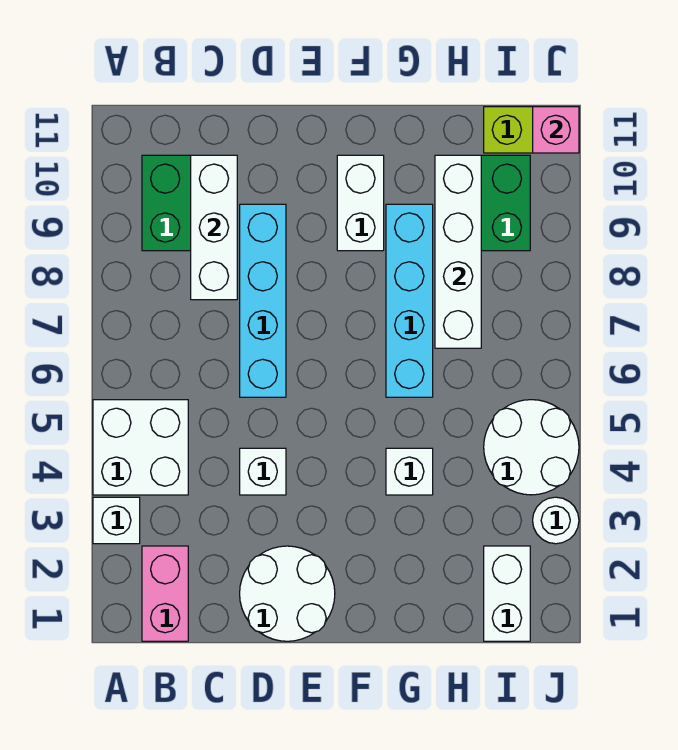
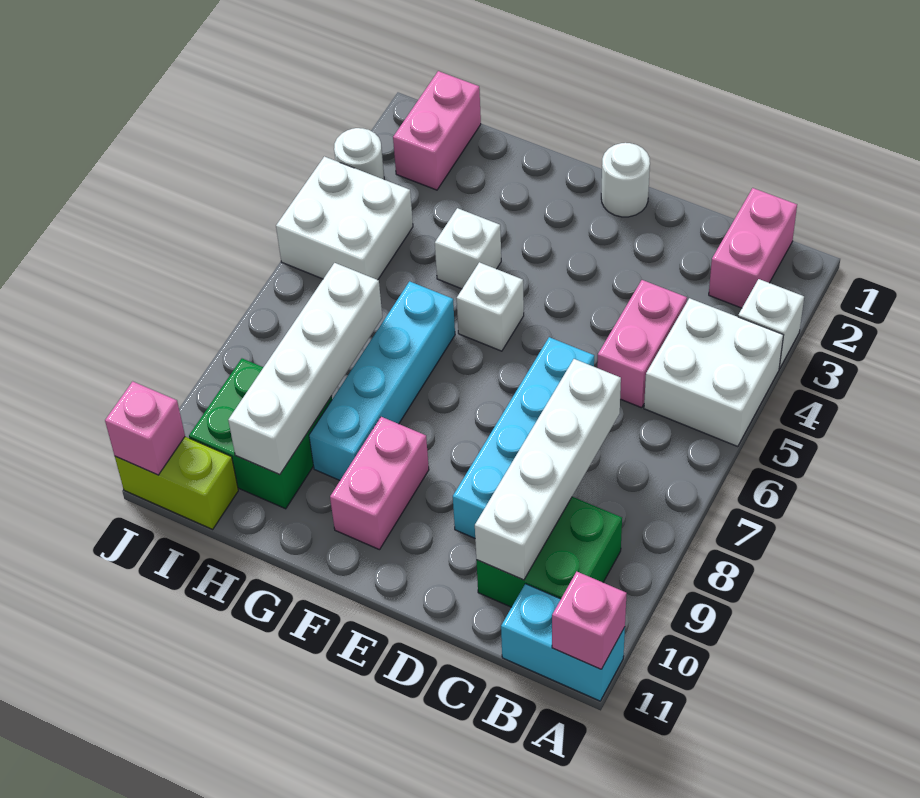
none -> cyan brick A11:B11 level 1
none -> pink brick A11 level 2
none -> pink brick C4:C5 level 1
white brick C8:C10 level 2 -> white brick C7:C10 level 2
white round brick D1:E2 level 1 -> white round brick E1 level 1
white brick D4 level 1 -> white brick F5 level 1
white brick F9:F10 level 1 -> pink brick F9:F10 level 1
white brick I1:I2 level 1 -> pink brick I1:I2 level 1
white round brick I4:J5 level 1 -> white brick I4:J5 level 1

